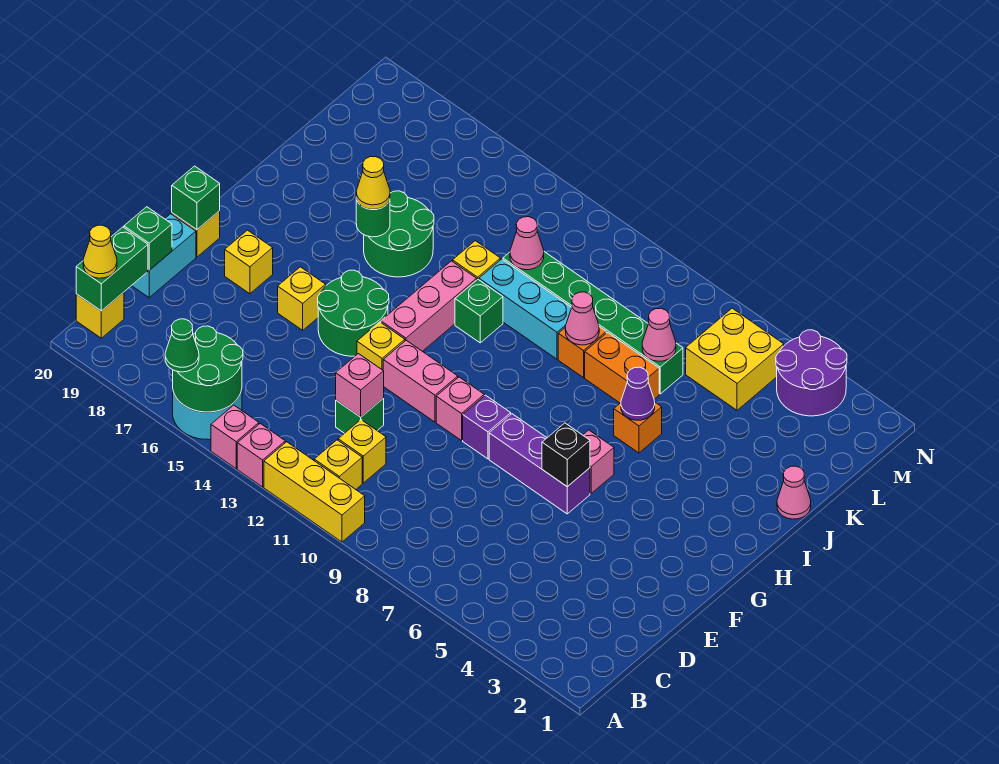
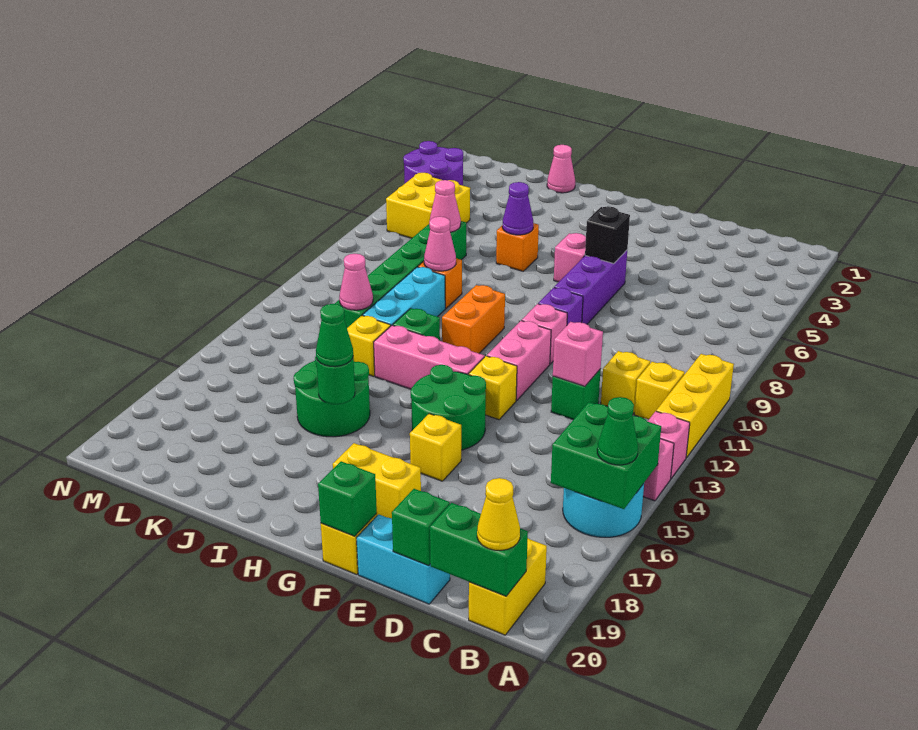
green round brick A15:B16 level 2 -> green brick A15:B16 level 2
yellow brick B20 level 1 -> yellow brick B19:B20 level 1
yellow brick F18 level 1 -> yellow brick F18:G18 level 1
yellow cone I16 level 3 -> green cone I16 level 3
orange brick J7:J8 level 1 -> orange brick H10:H11 level 1

